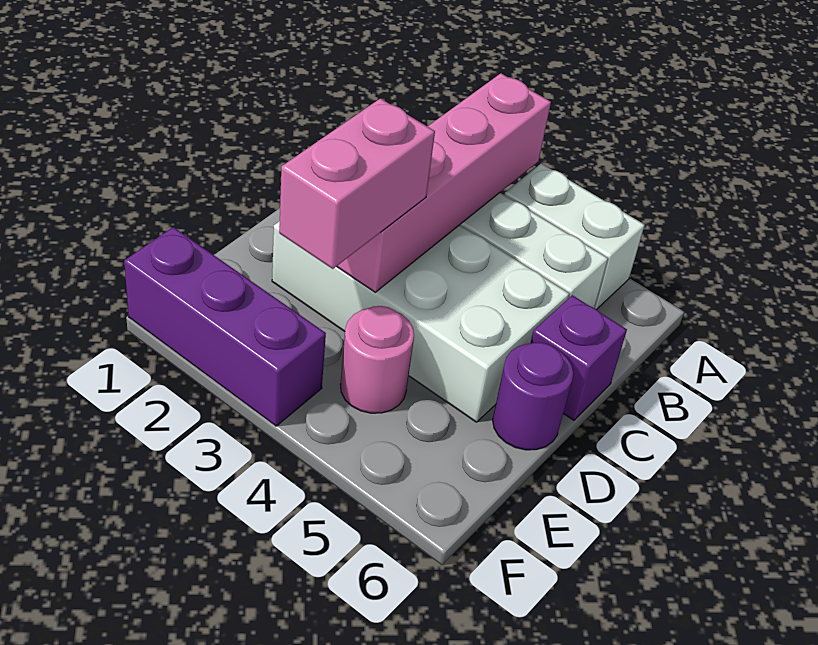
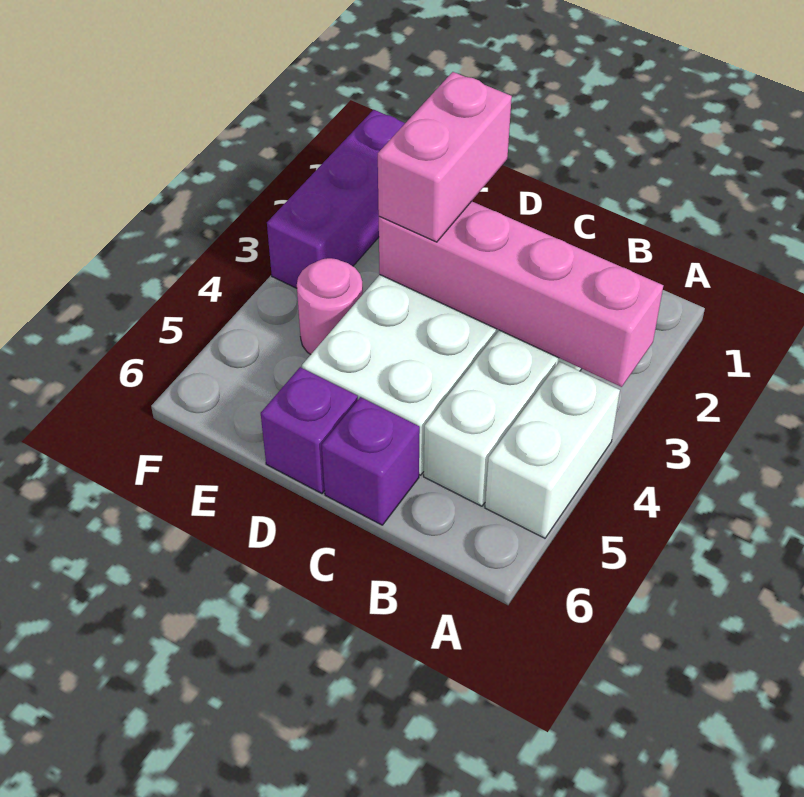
pink brick D3:E3 level 3 -> pink brick D2:D3 level 3
purple round brick D6 level 1 -> purple brick D6 level 1

